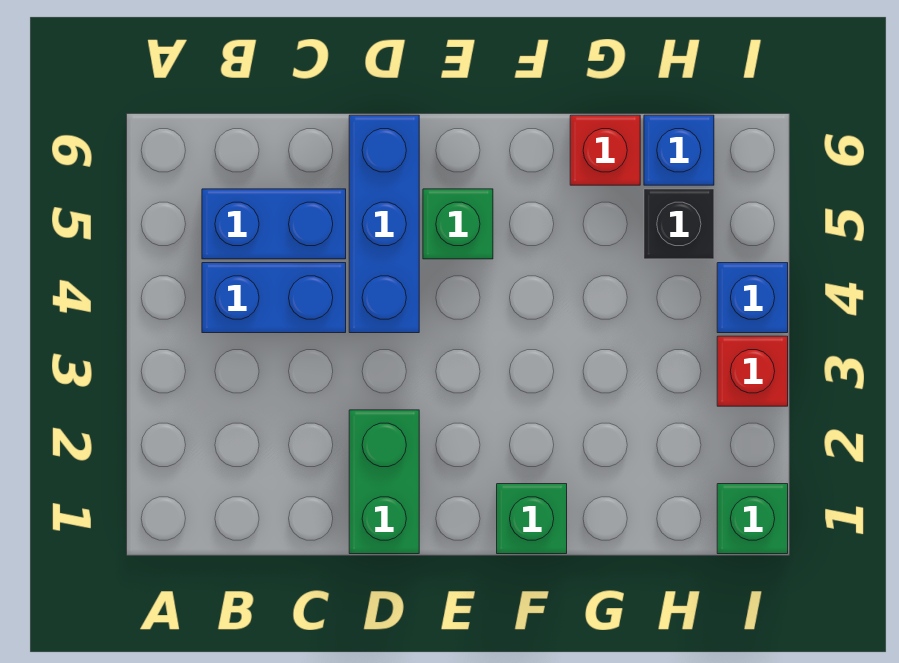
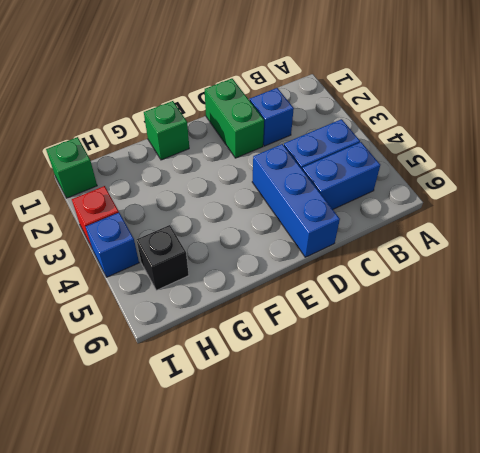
green brick E5 level 1 -> none
red brick G6 level 1 -> none
blue brick H6 level 1 -> blue brick C2 level 1

